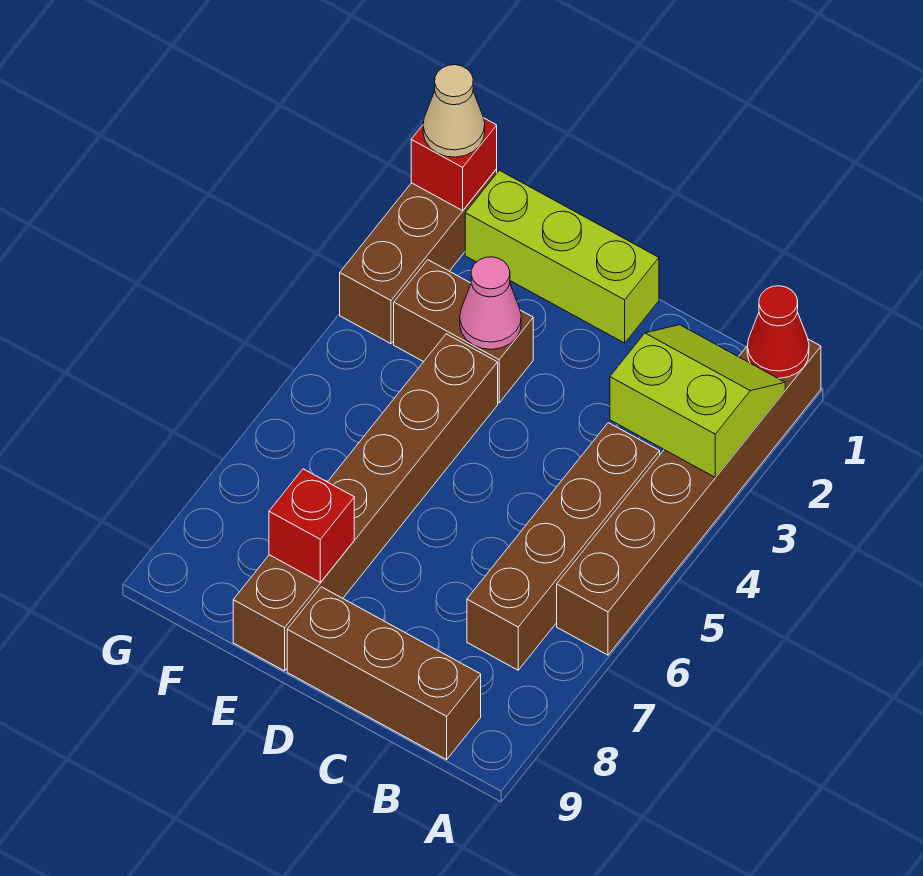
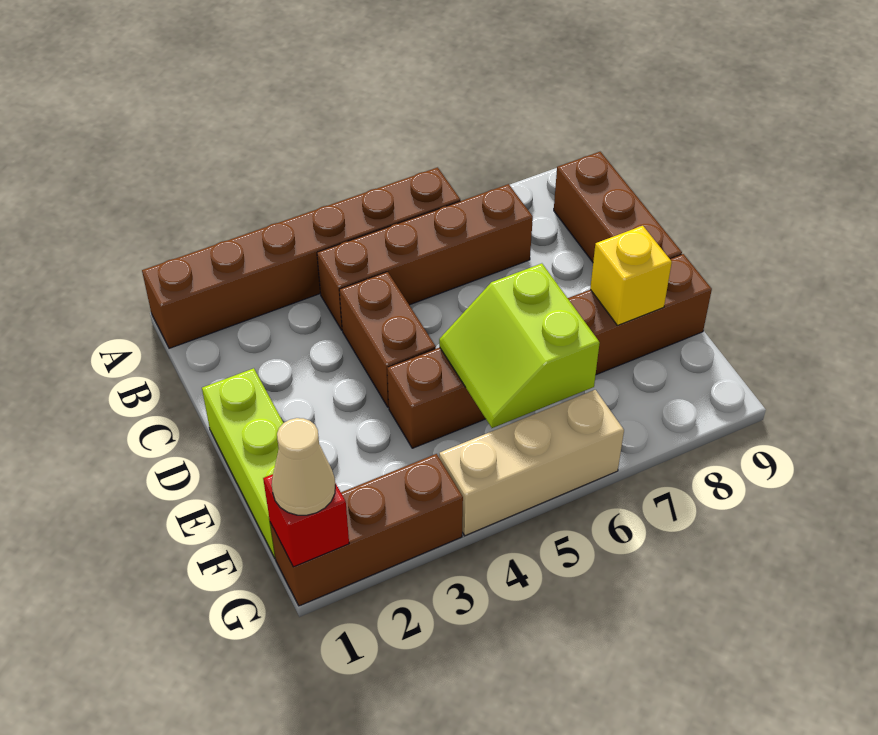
red cone A1 level 2 -> none
lime slope A2:B3 level 2 top 3 -> lime slope E5:F6 level 2 top 6
brown brick E3:F3 level 1 -> brown brick C4:D4 level 1
pink cone E3 level 2 -> none
red brick E8 level 2 -> yellow brick E8 level 2
none -> tan brick G4:G6 level 1

